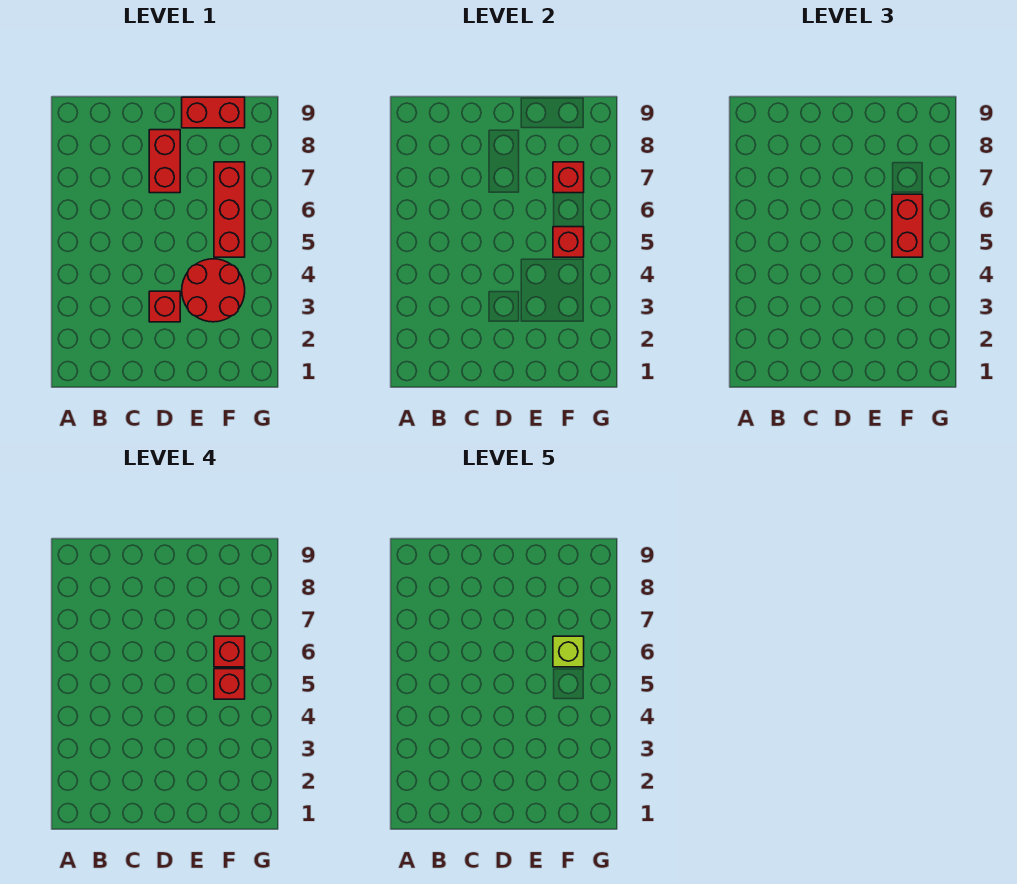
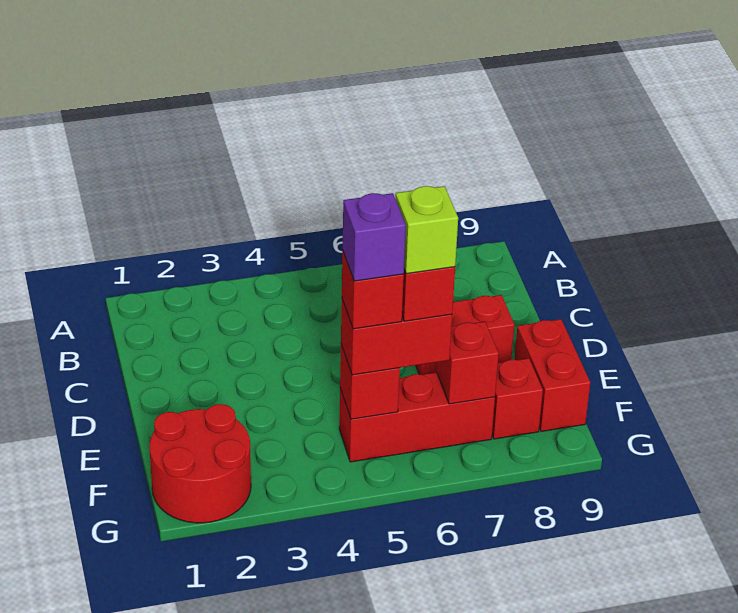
red brick D3 level 1 -> red brick F8 level 1
red round brick E3:F4 level 1 -> red round brick F1:G2 level 1
none -> purple brick F5 level 5

